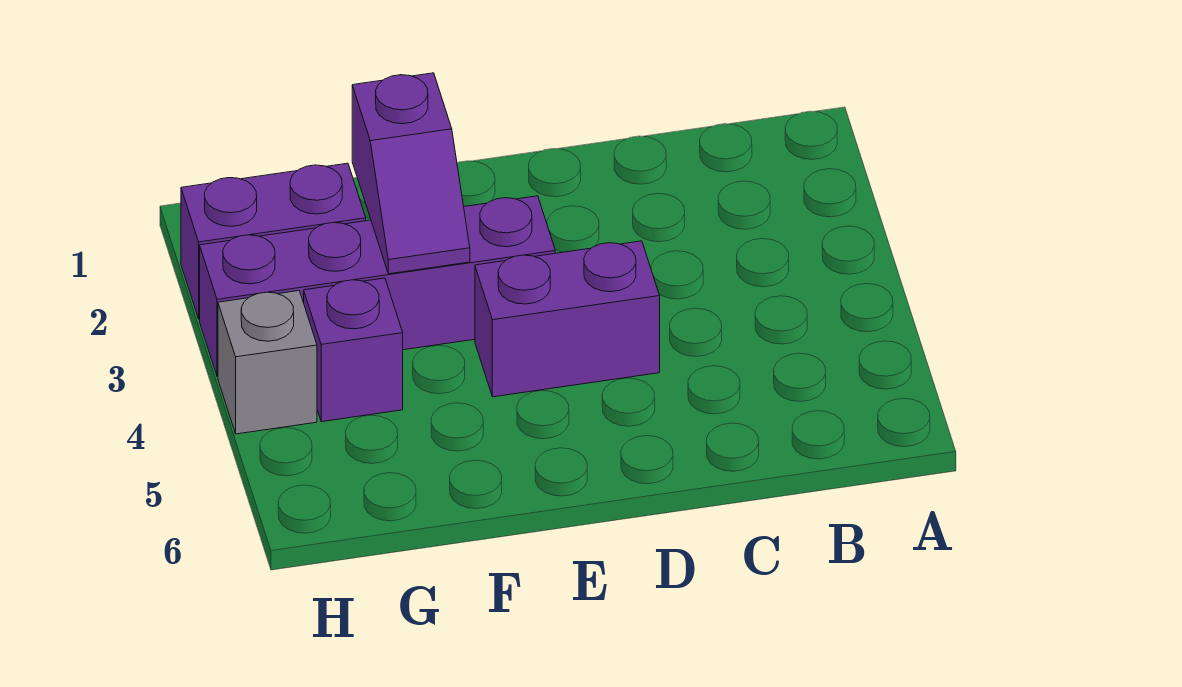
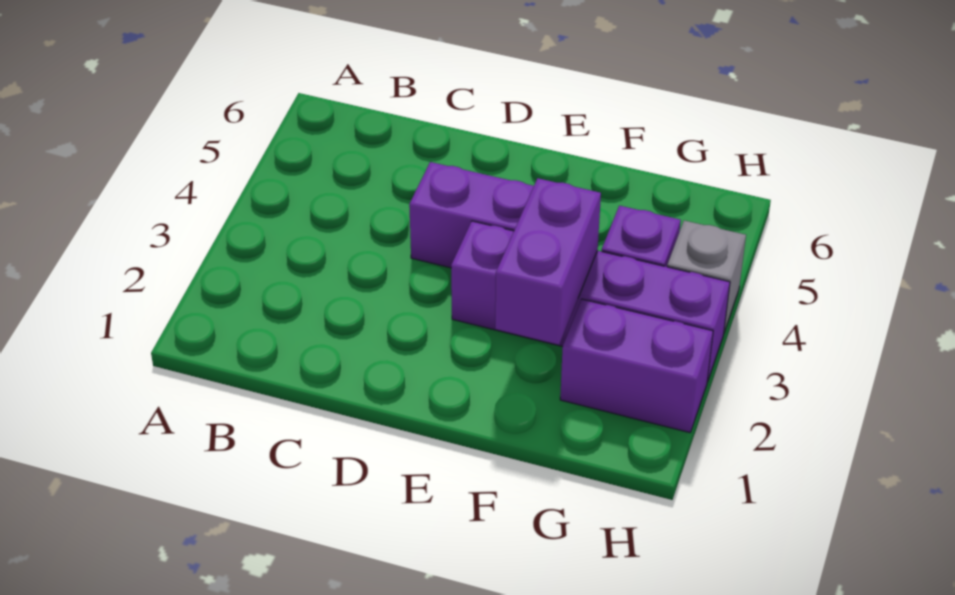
purple slope F2:F3 level 2 top 2 -> purple brick F2:F3 level 2

